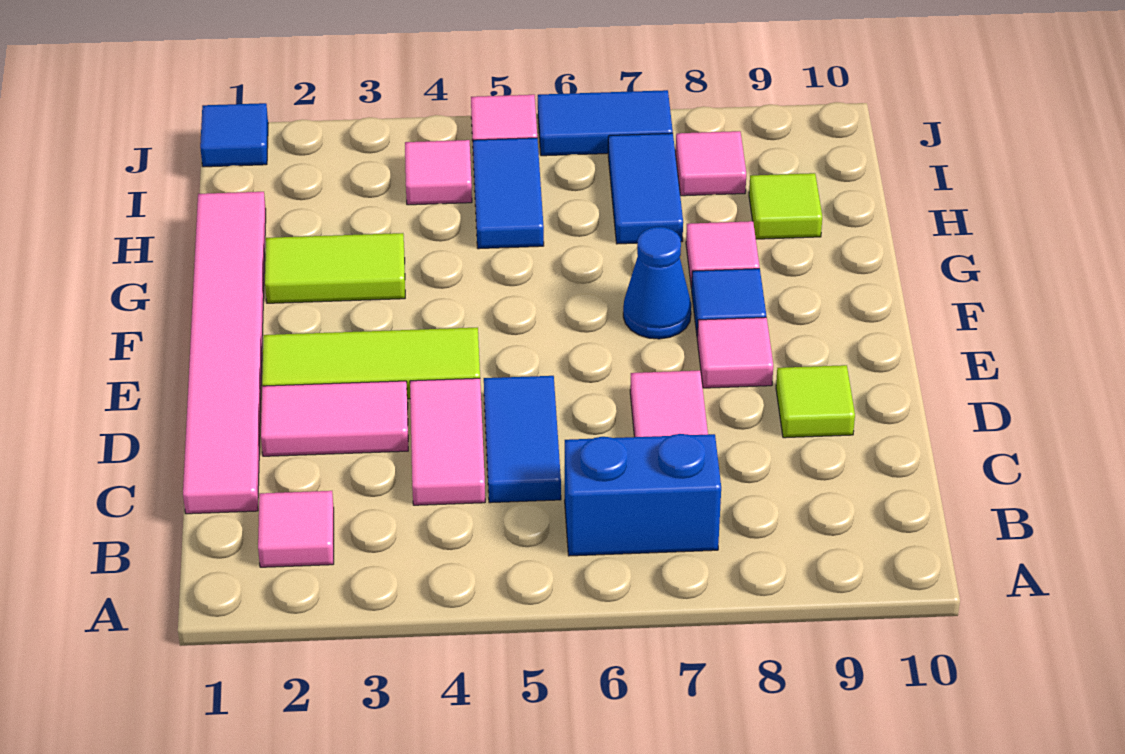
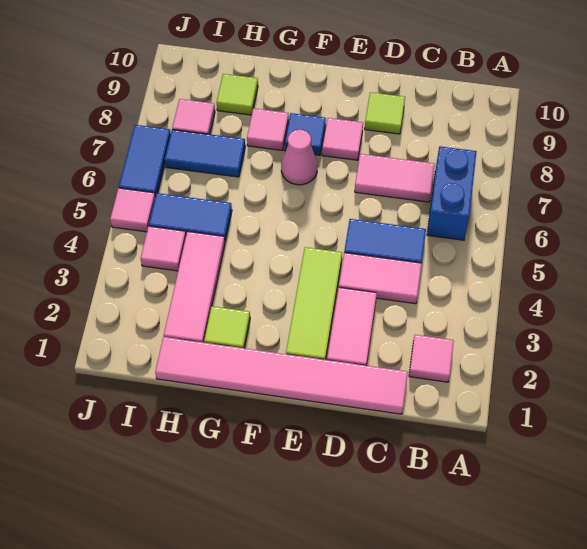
blue cone F7 level 1 -> pink cone F7 level 1
lime tile G2:G3 level 1 -> lime tile G2 level 1
none -> pink tile H2:H4 level 1
blue tile J1 level 1 -> none

